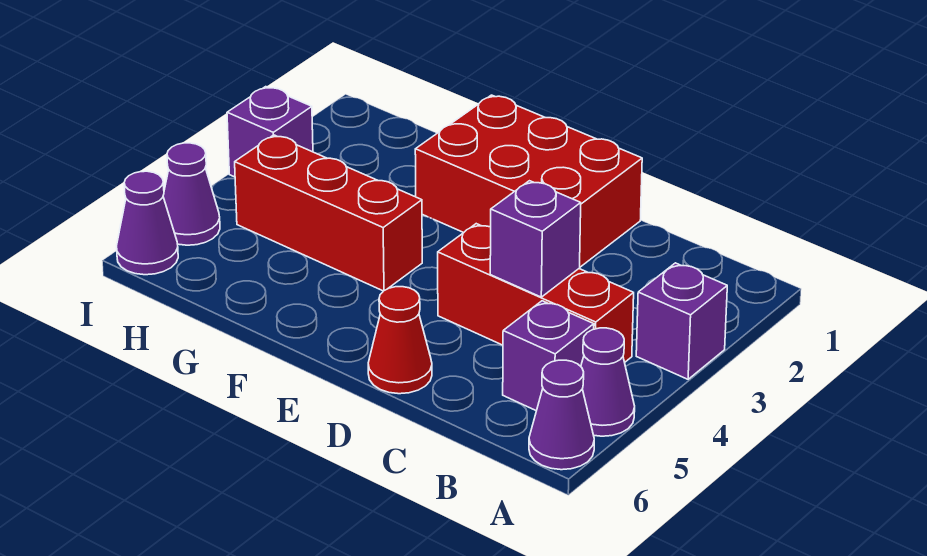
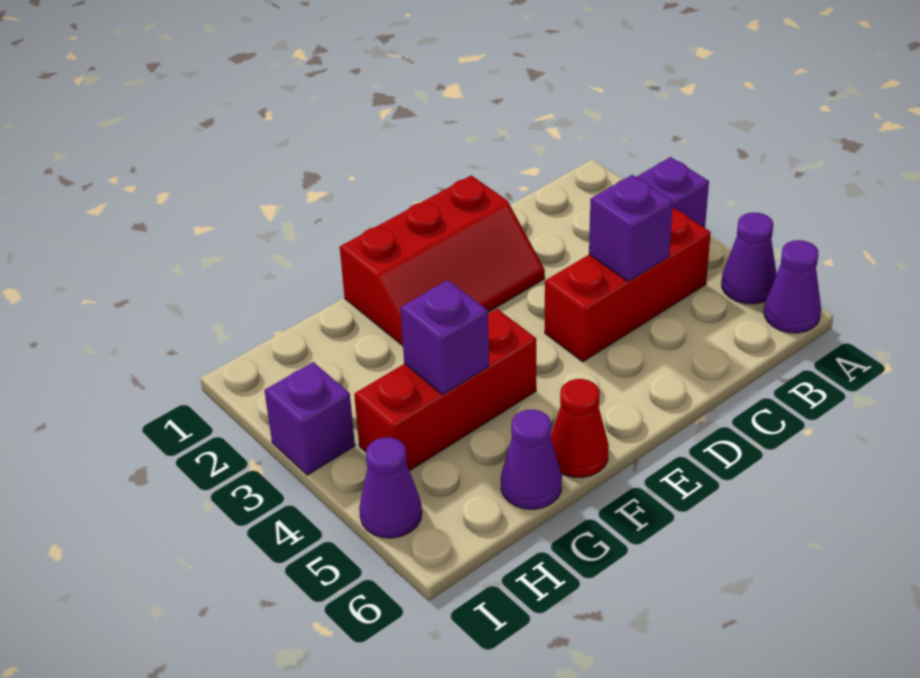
purple brick B5 level 1 -> purple brick G4 level 2
red brick D1:F2 level 1 -> red slope D1:F2 level 1 top 1
red cone D6 level 1 -> red cone F6 level 1
purple cone I6 level 1 -> purple cone G6 level 1

